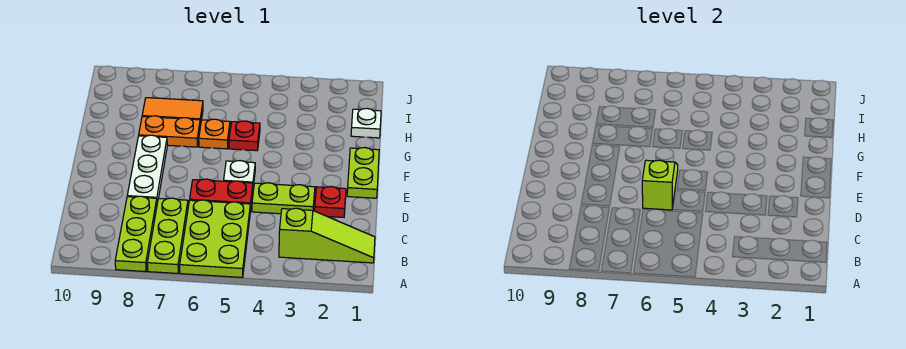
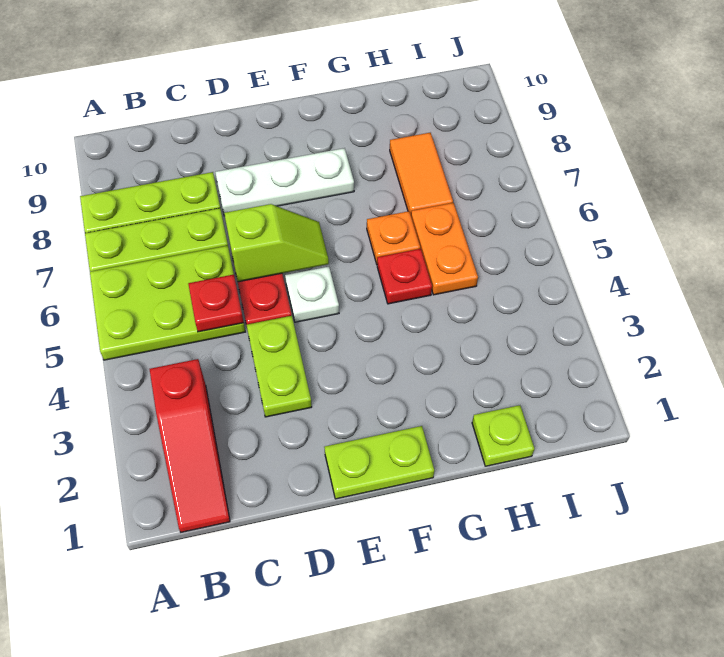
lime slope B1:B3 level 1 top 3 -> red slope B1:B3 level 1 top 3
red plate D2 level 1 -> red plate C5 level 2
orange plate G7:G8 level 1 -> orange plate H5:H6 level 1
white plate H1 level 1 -> lime plate H1 level 1

